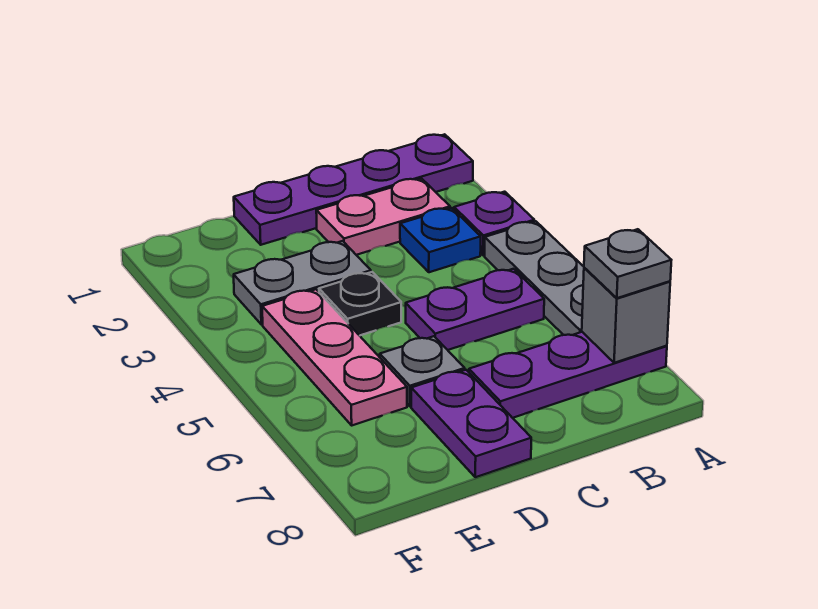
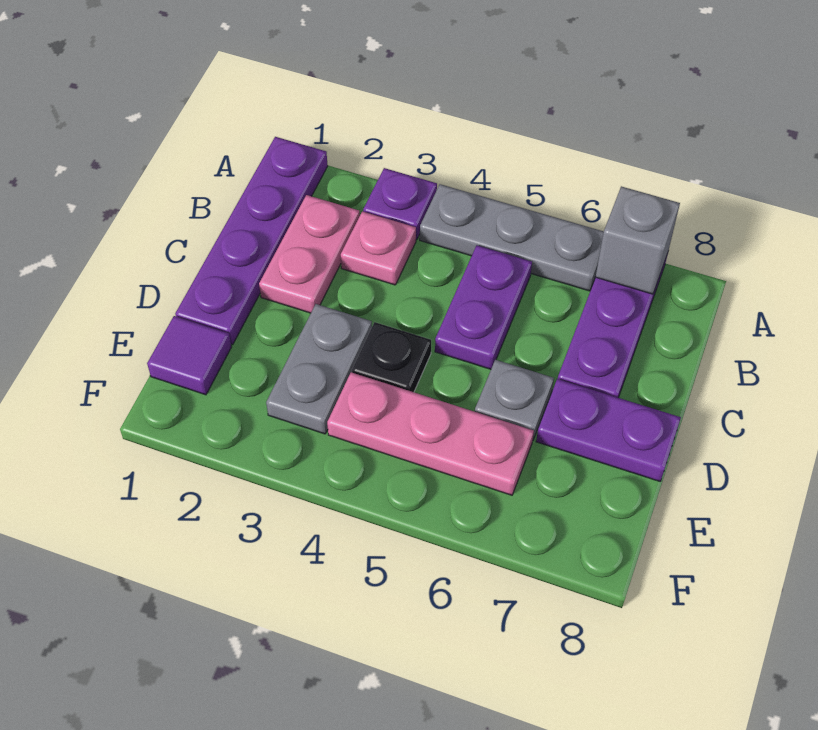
grey plate A7 level 3 -> none
blue plate B3 level 1 -> pink plate B3 level 1
none -> purple tile E1 level 1

